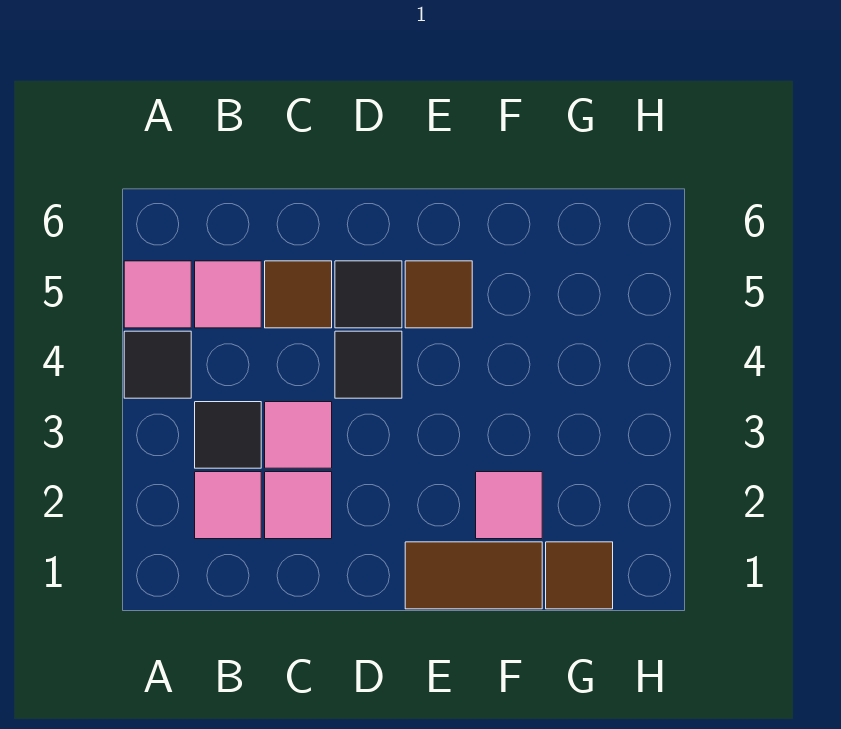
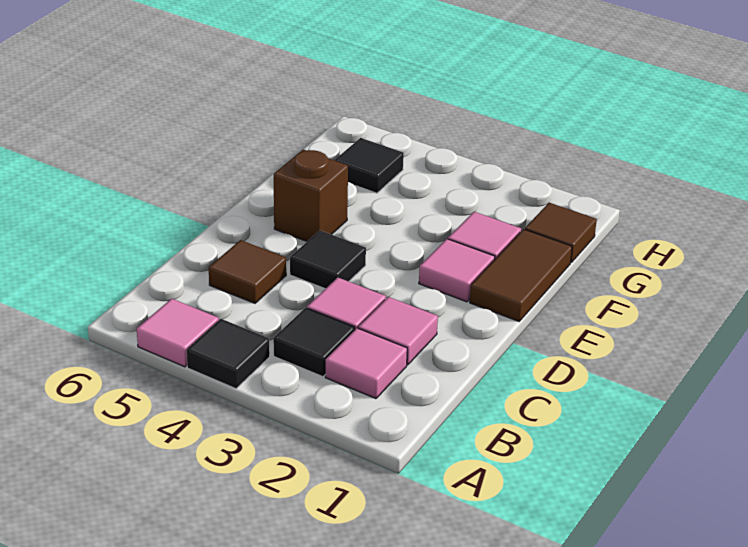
pink tile B5 level 1 -> pink tile E2 level 1
black tile D5 level 1 -> black tile G5 level 1
brown tile E5 level 1 -> brown brick E5 level 1

